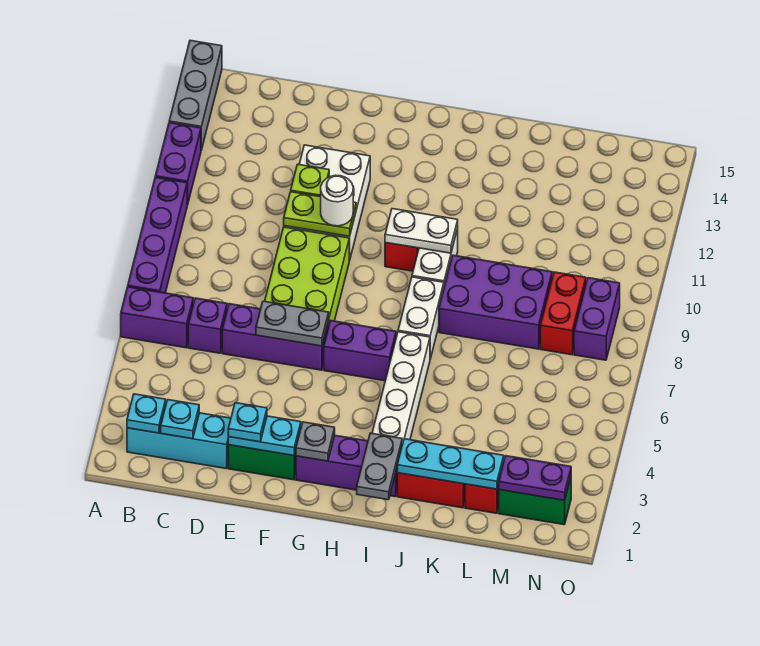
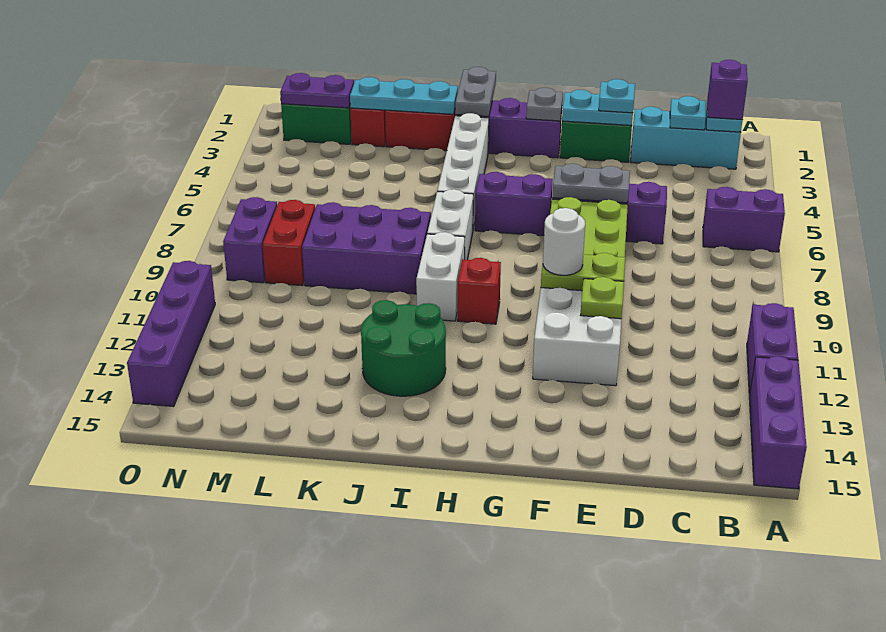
purple brick A7:A10 level 1 -> purple brick O11:O14 level 1
grey brick A13:A15 level 1 -> purple brick A13:A15 level 1
purple brick C6 level 1 -> purple brick B2 level 3
white plate H10:I10 level 2 -> none
none -> green round brick I12:J13 level 1

